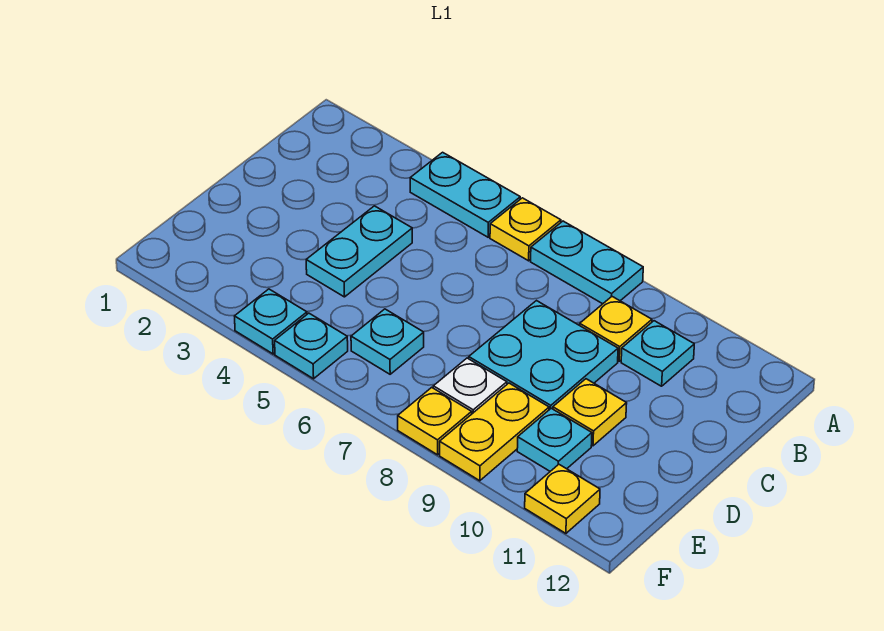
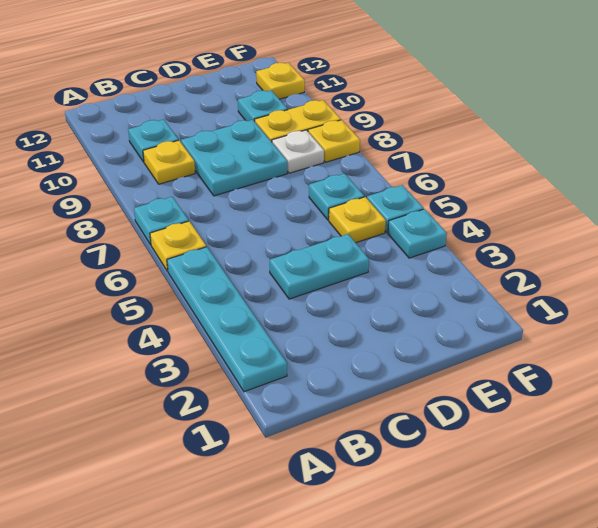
cyan plate A4:A5 level 1 -> cyan plate A2:A5 level 1
cyan plate A7:A8 level 1 -> cyan plate A7 level 1
yellow plate D10 level 1 -> yellow plate E5 level 1

